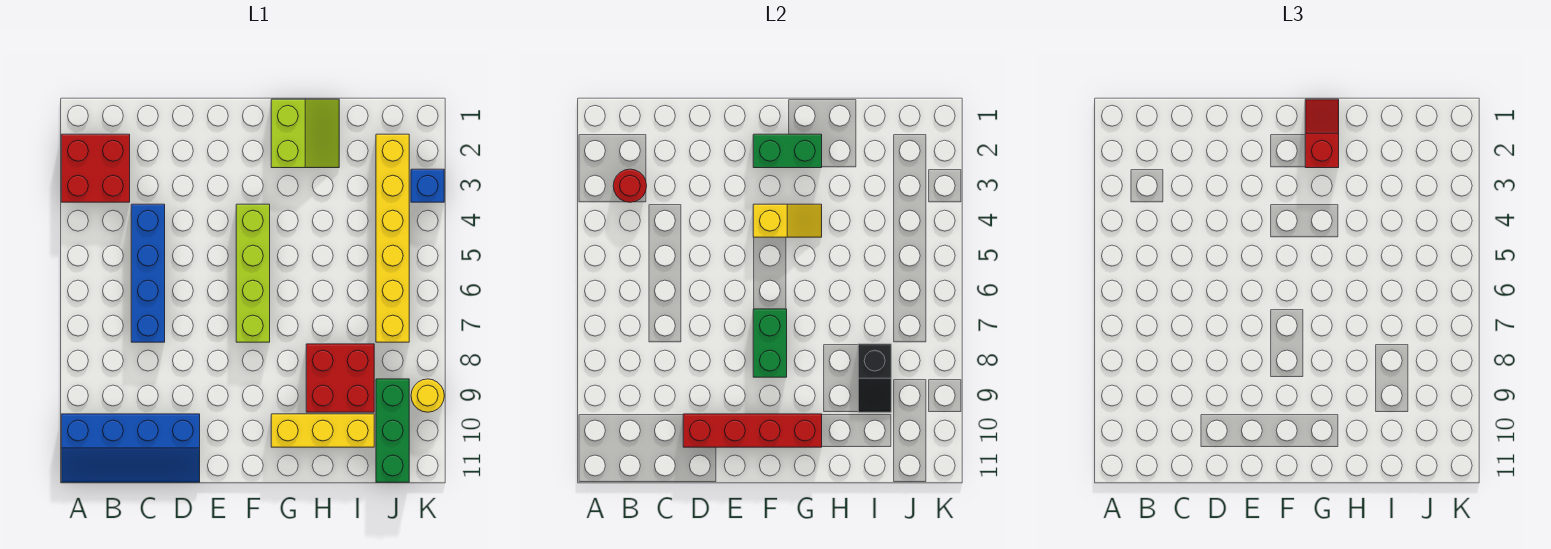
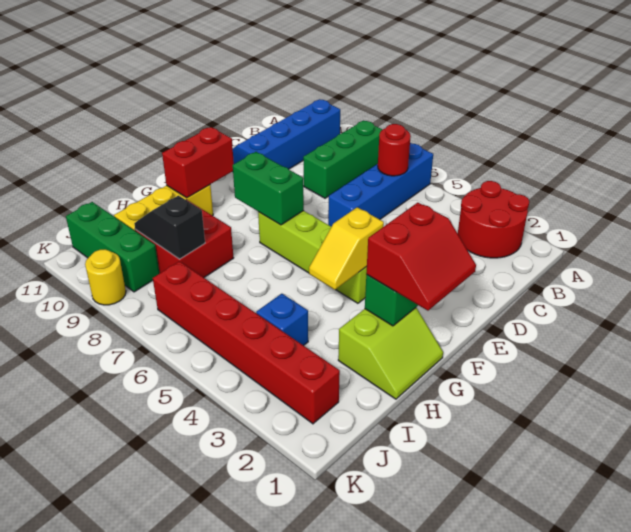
red brick A2:B3 level 1 -> red round brick A2:B3 level 1
none -> green brick A8:C8 level 1
red round brick B3 level 2 -> red round brick B6 level 2
blue brick C4:C7 level 1 -> blue brick A6:D6 level 1
red brick D10:G10 level 2 -> red brick F10:G10 level 2
lime slope G1:H2 level 1 top G -> lime slope G1:H2 level 1 top 2
red slope G1:G2 level 3 top 2 -> red slope F1:G2 level 3 top 2
yellow brick J2:J7 level 1 -> red brick J2:J7 level 1
blue brick K3 level 1 -> blue brick I4 level 1

